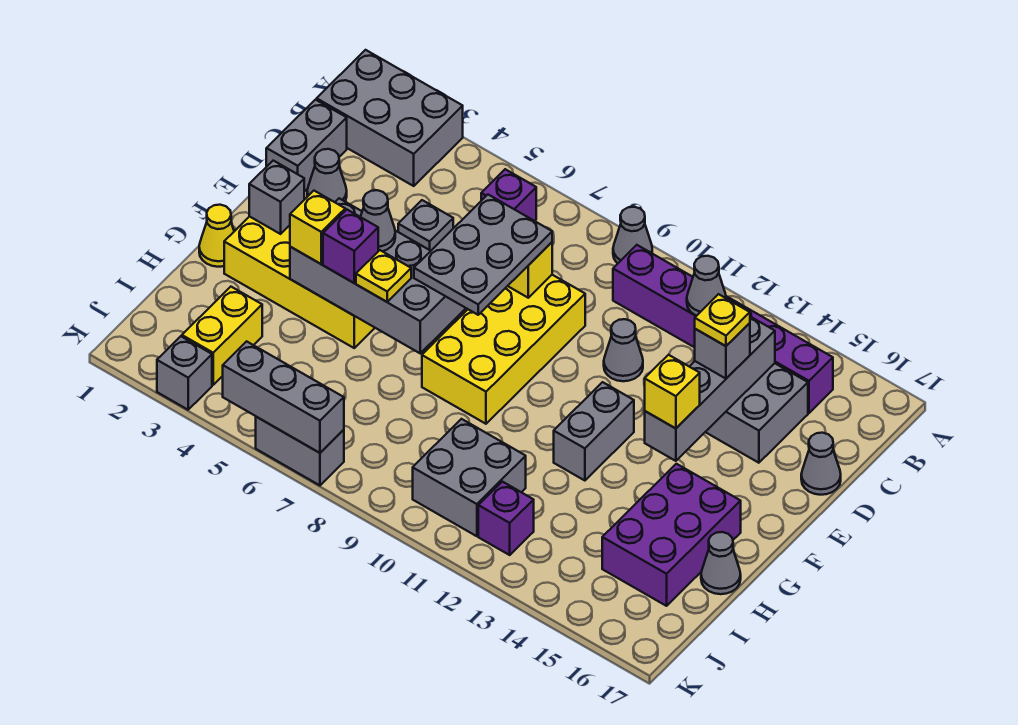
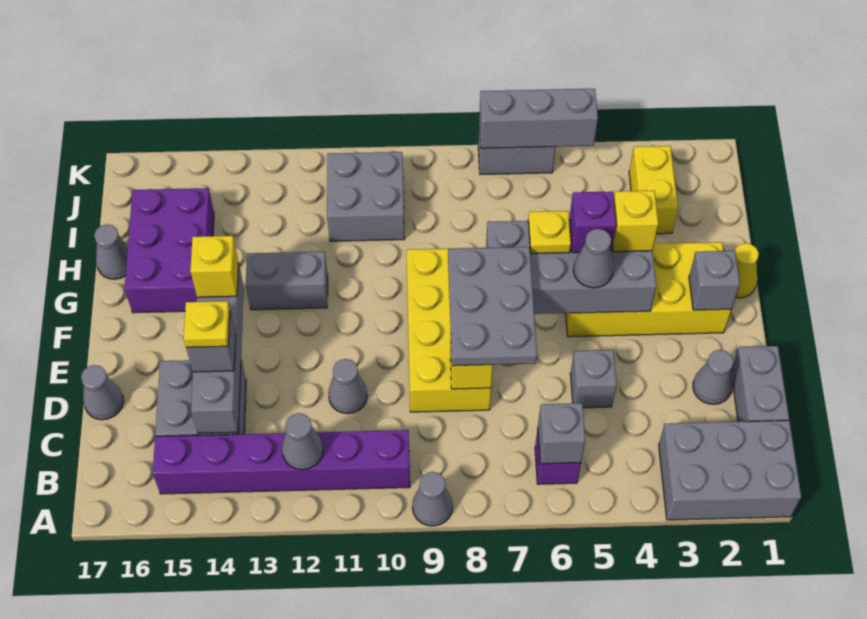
grey brick F12:G12 level 1 -> grey brick G12:G13 level 1
purple brick J12 level 1 -> none
grey brick K3 level 1 -> grey brick B6 level 2

